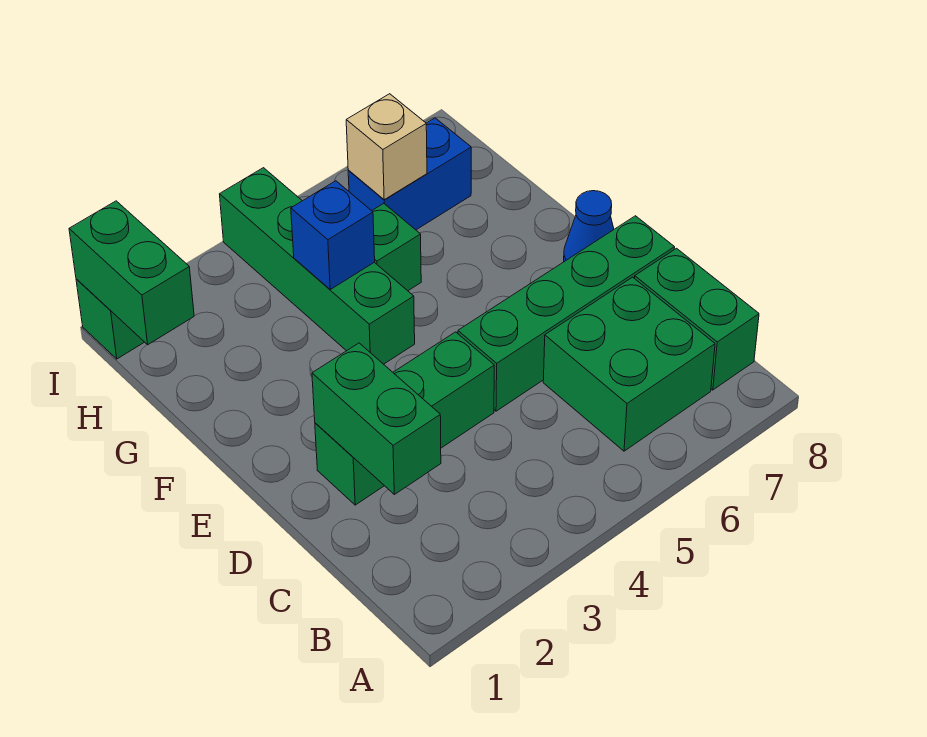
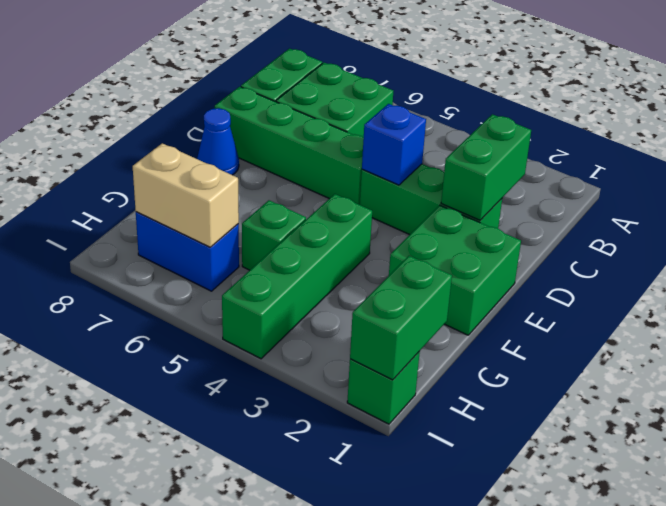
none -> green brick E1:F2 level 1
blue brick G4 level 2 -> blue brick D4 level 2
tan brick H6 level 2 -> tan brick H6:H7 level 2

